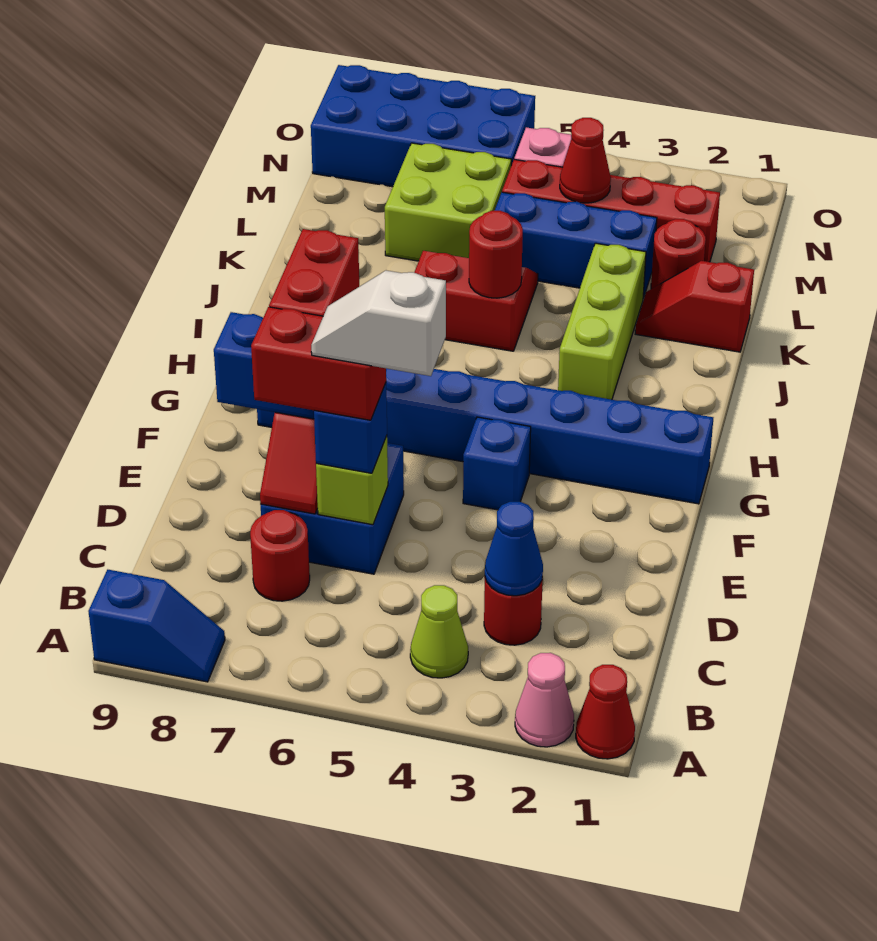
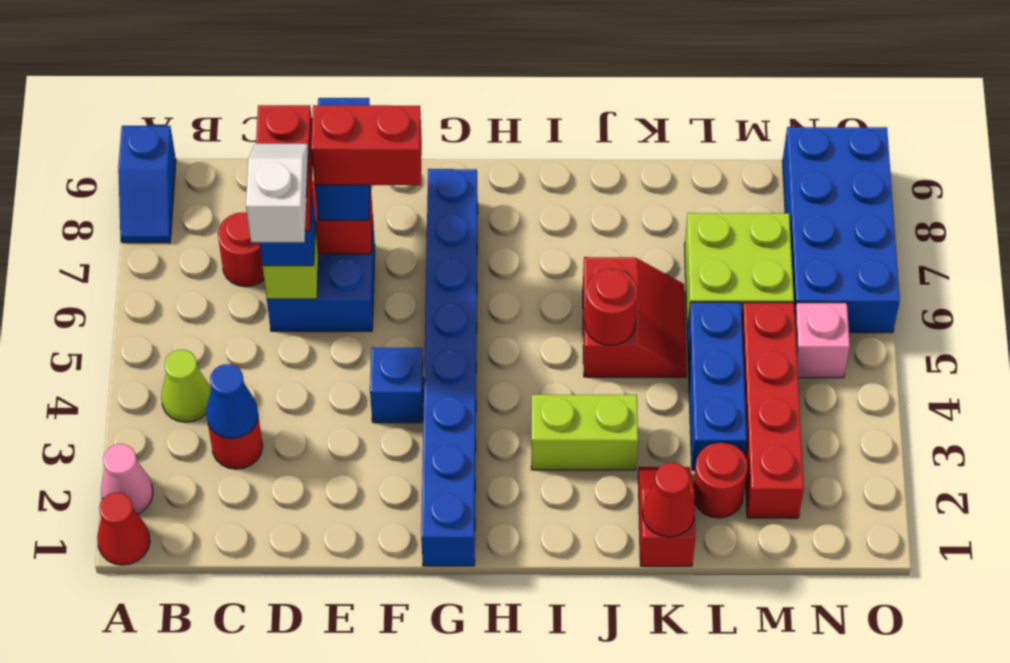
lime brick I3:K3 level 1 -> lime brick I3:J3 level 1
red cone M4 level 2 -> red cone K1 level 2

